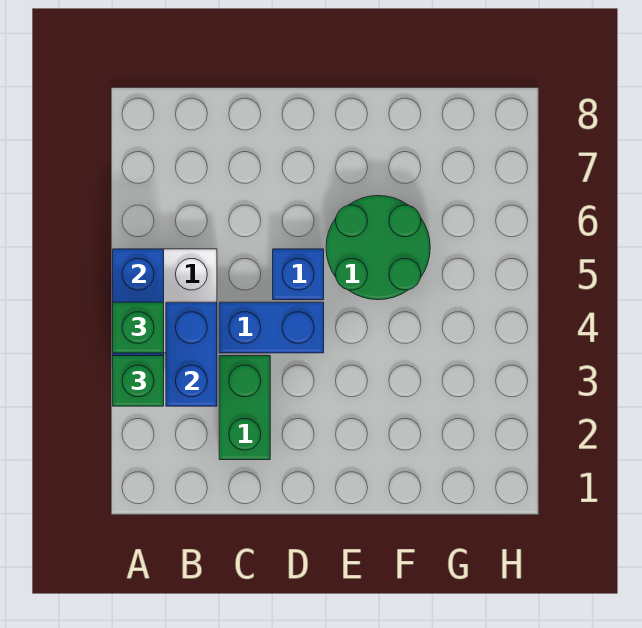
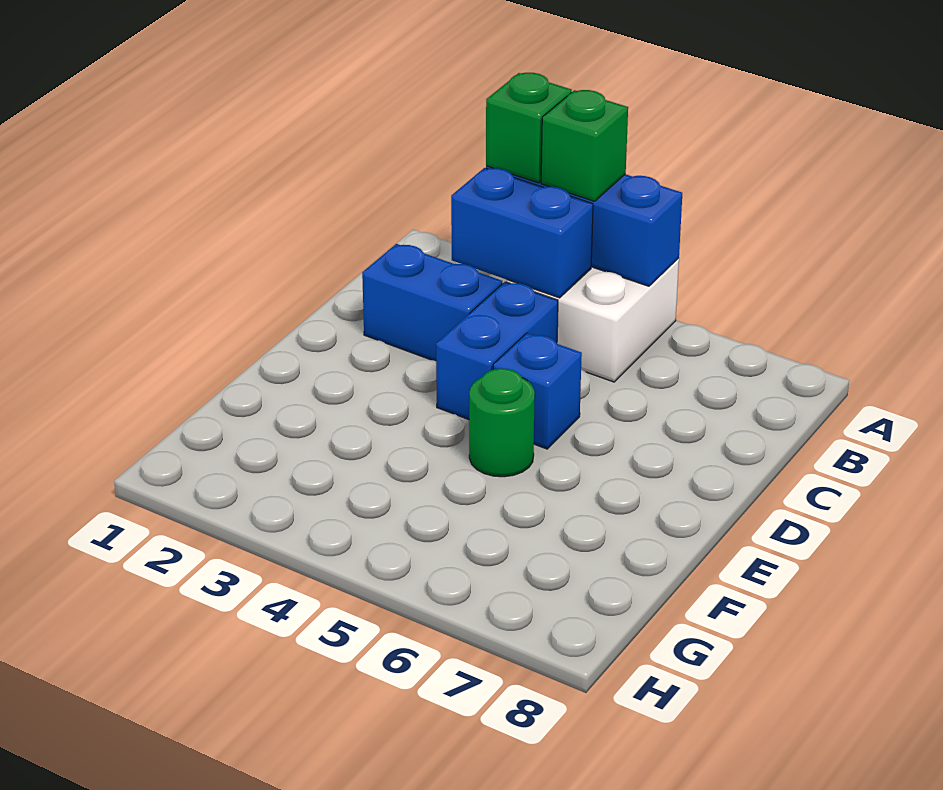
green brick C2:C3 level 1 -> blue brick C2:C3 level 1
green round brick E5:F6 level 1 -> green round brick E5 level 1

